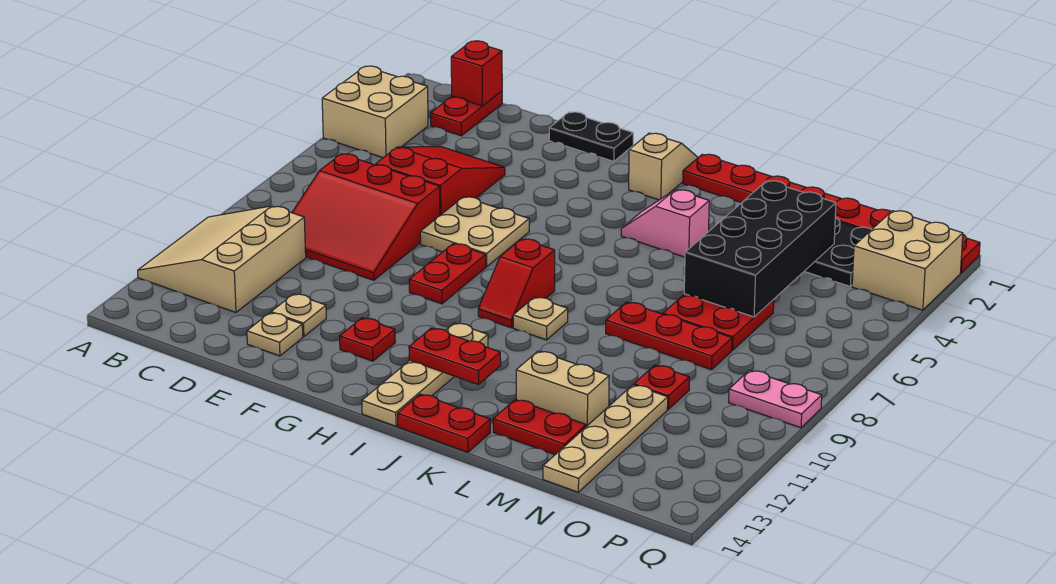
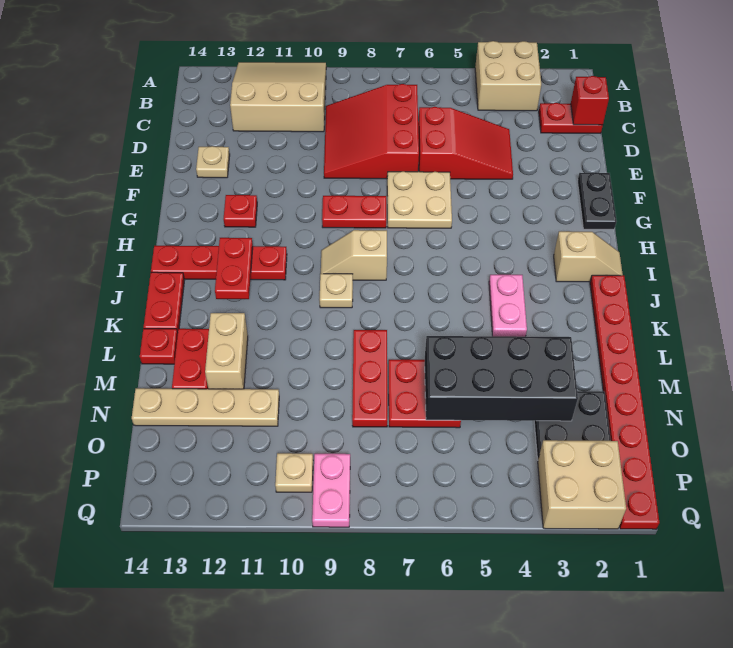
tan plate E12 level 1 -> tan plate P10 level 1
red slope I8:I9 level 1 top 8 -> tan slope I8:I9 level 1 top 8
tan plate I11:I14 level 1 -> red plate I11:I14 level 1
pink slope J4:K4 level 1 top K -> pink plate J4:K4 level 1
red plate N10 level 1 -> red plate L14 level 1

